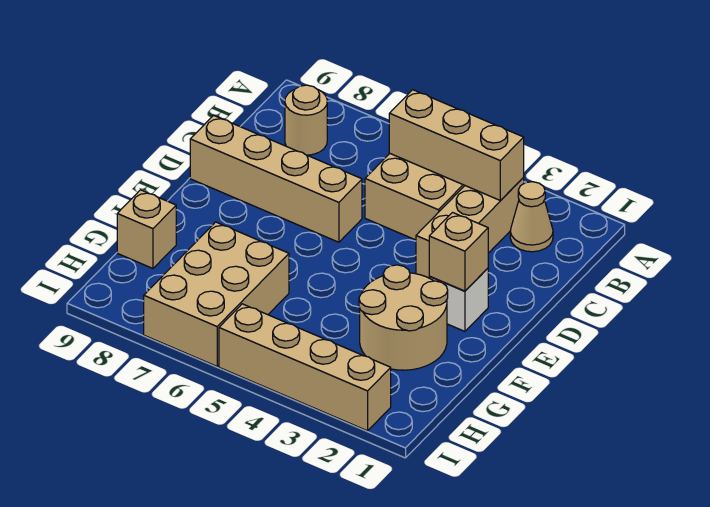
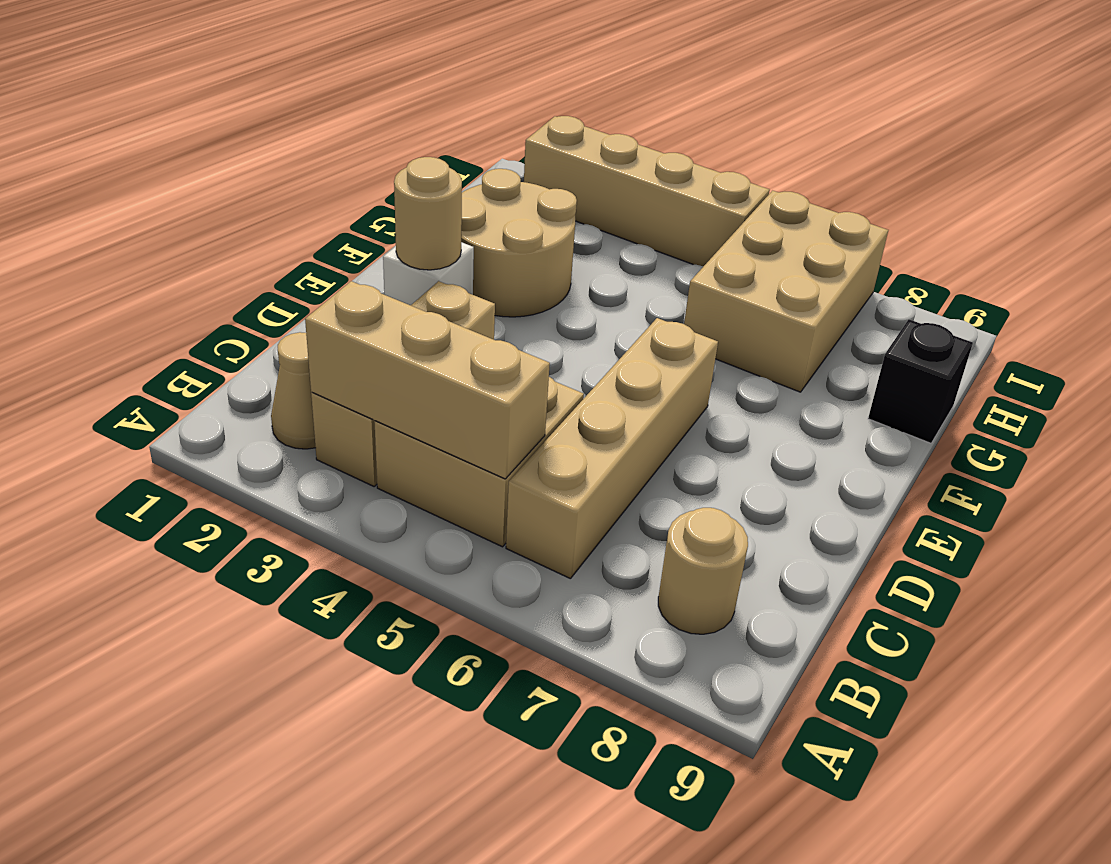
tan brick D6:D9 level 1 -> tan brick B6:E6 level 1
tan brick E2 level 2 -> tan round brick E2 level 2
tan brick G9 level 1 -> black brick G9 level 1

